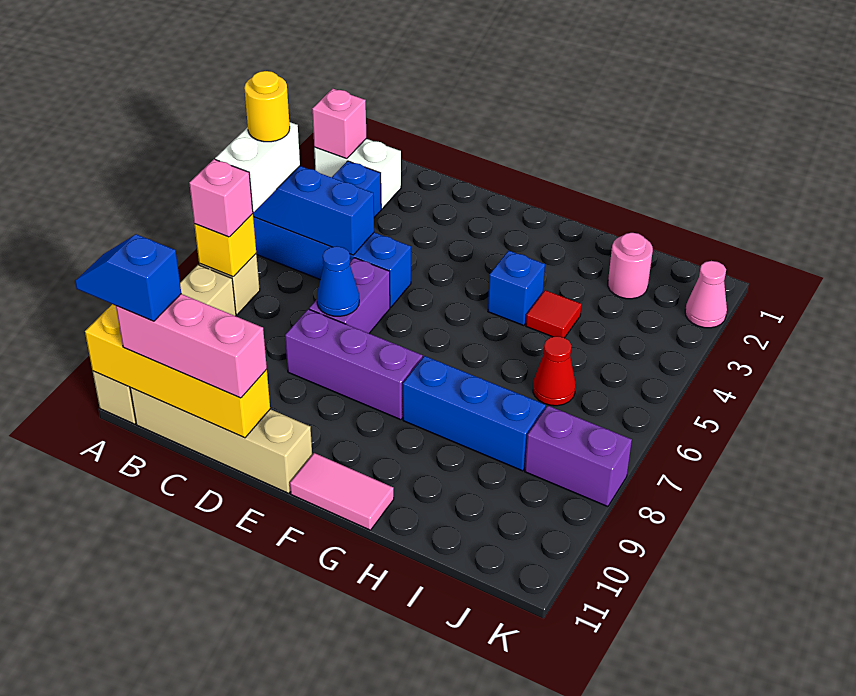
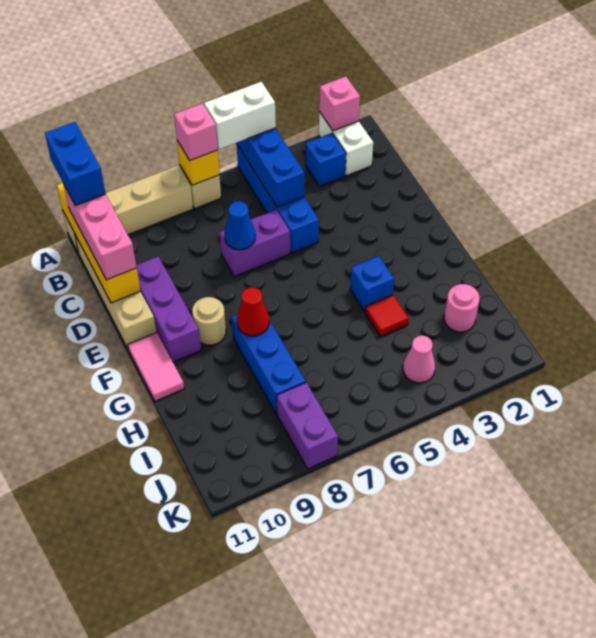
yellow round brick A5 level 4 -> none
blue slope A11:B11 level 4 top B -> blue brick A11:B11 level 4
purple brick D8:F8 level 1 -> purple brick D10:F10 level 1
none -> tan round brick F9 level 1
red cone I6 level 1 -> red cone G8 level 2
pink cone K2 level 1 -> pink cone J4 level 1

